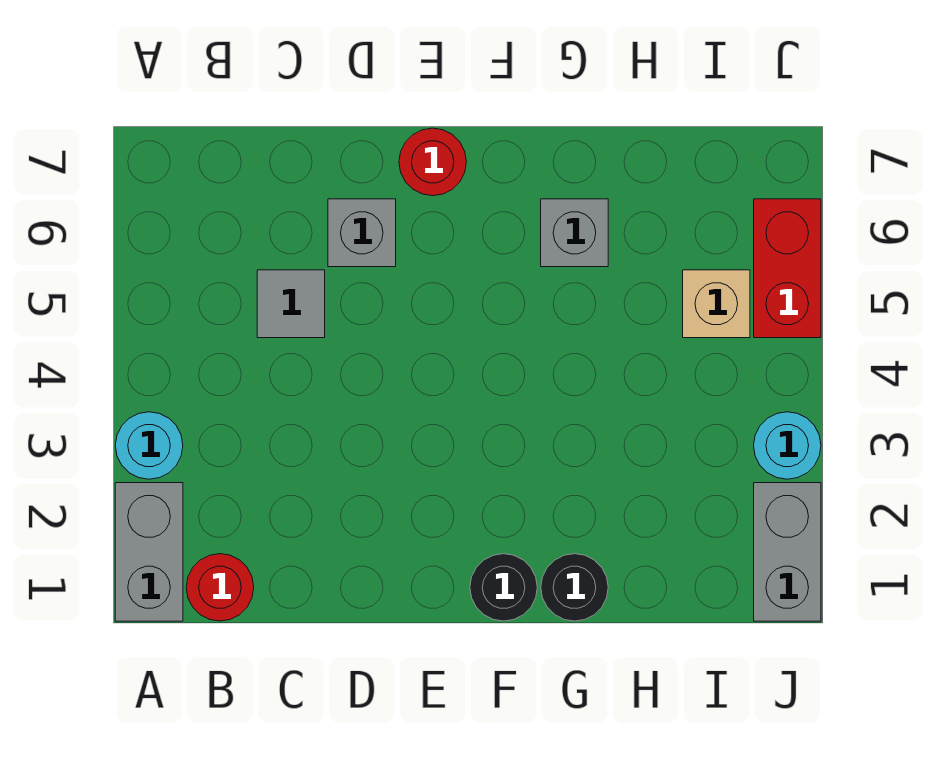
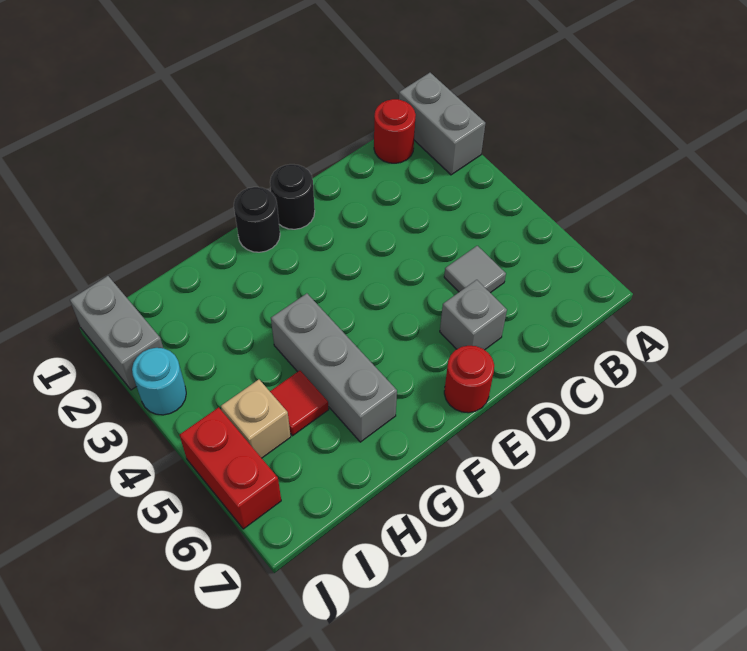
cyan round brick A3 level 1 -> none
black round brick G1 level 1 -> black round brick E1 level 1
grey brick G6 level 1 -> grey brick G4:G6 level 1
none -> red tile H5 level 1

